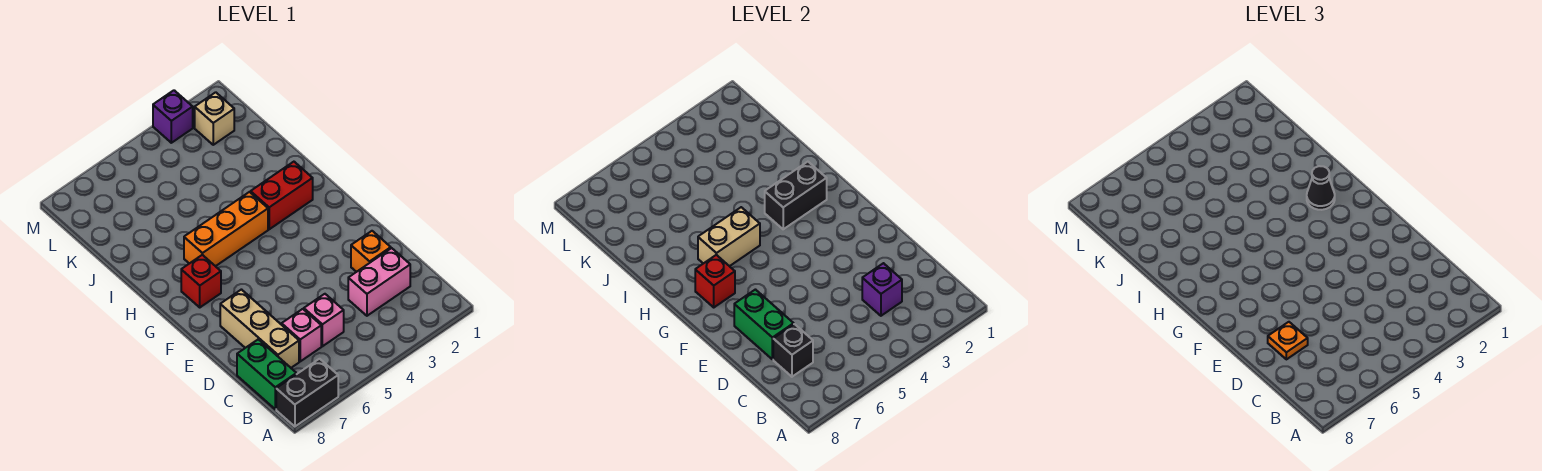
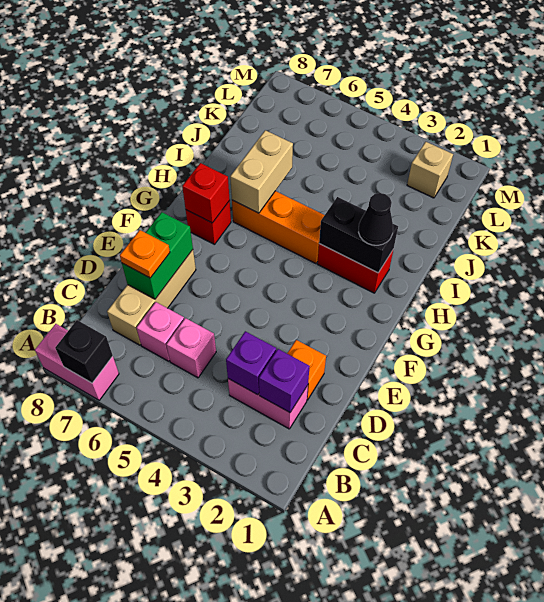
black brick A7:A8 level 1 -> pink brick A7:A8 level 1
green brick B8:C8 level 1 -> none
black brick C7 level 2 -> black brick A7 level 2
tan brick H5:H6 level 2 -> tan brick H6:I6 level 2
purple brick M3 level 1 -> purple brick C2 level 2

